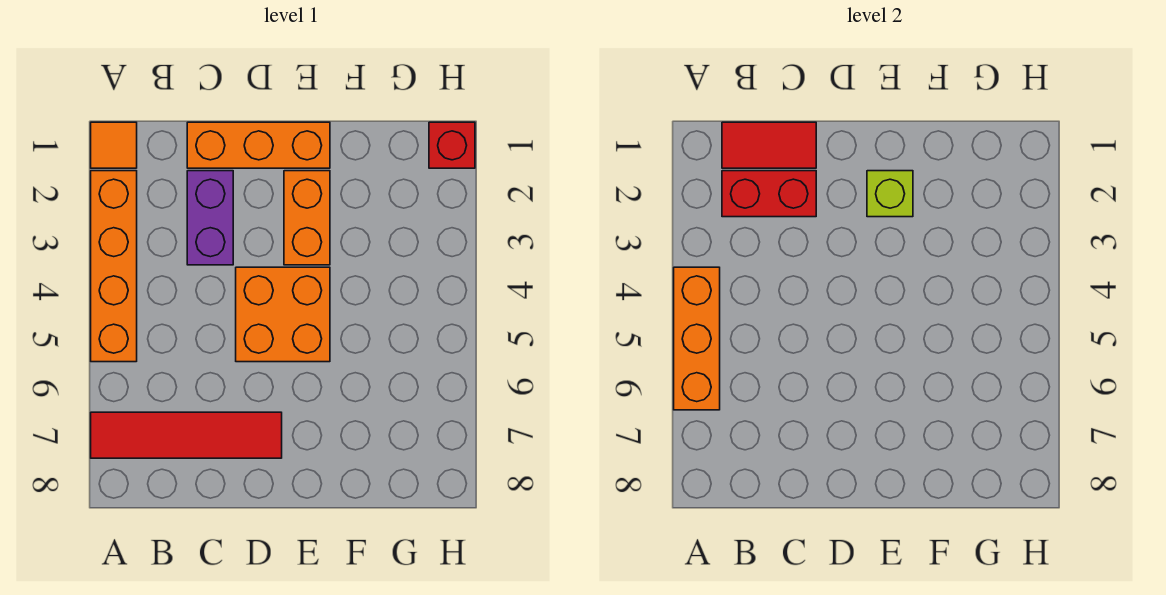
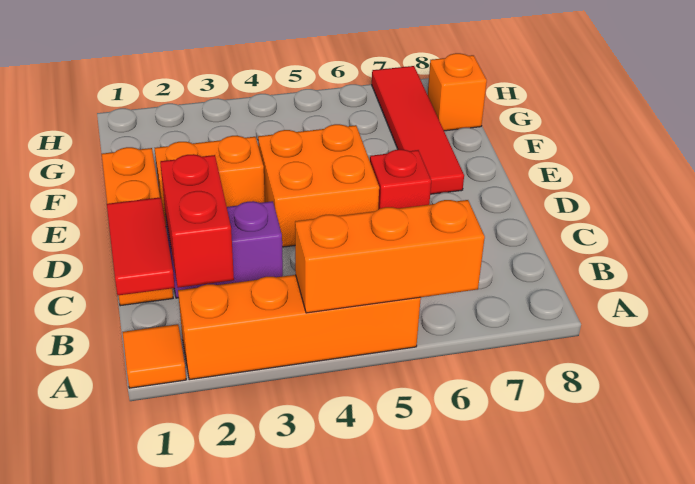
red tile A7:D7 level 1 -> red tile E7:H7 level 1
lime brick E2 level 2 -> none
none -> orange brick G8 level 1
red brick H1 level 1 -> red brick D6 level 1

